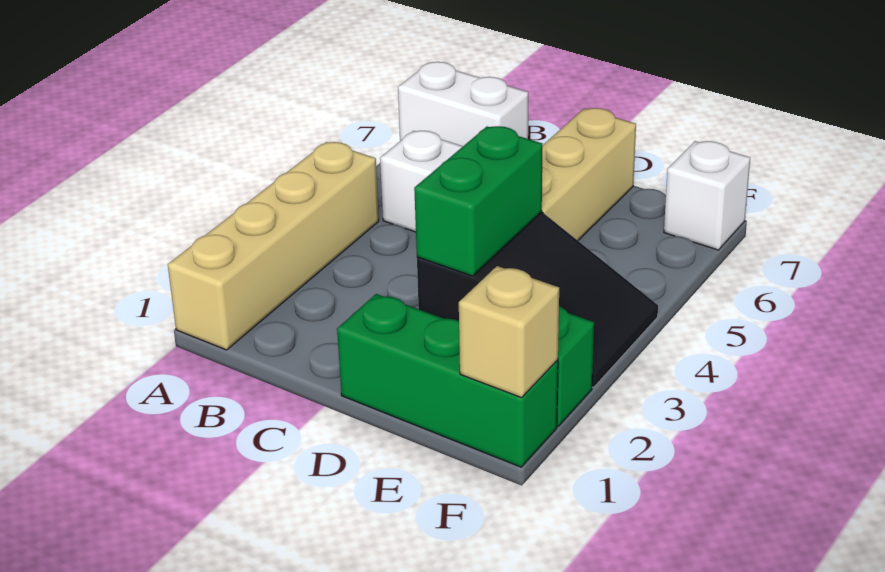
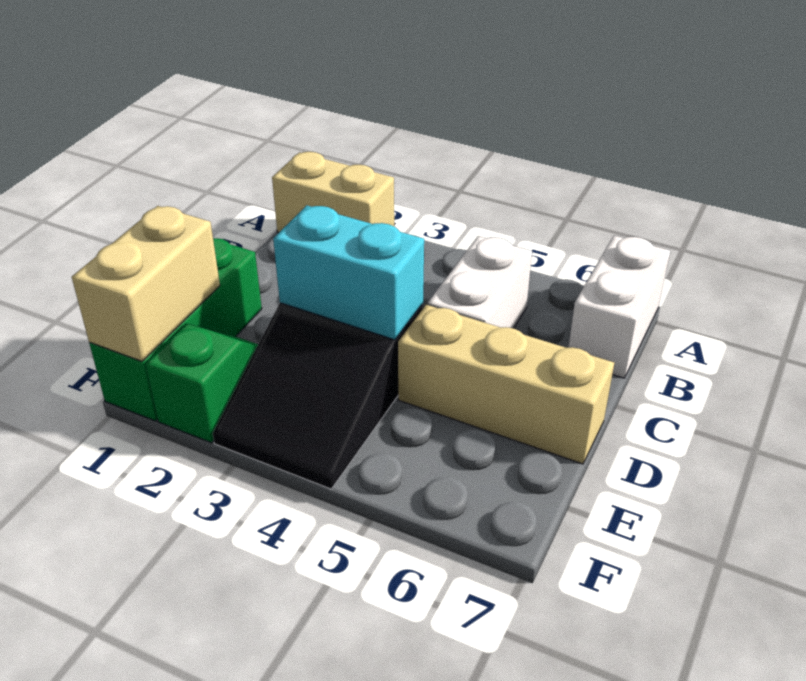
tan brick A1:A4 level 1 -> tan brick A1:A2 level 1
green brick D3:D4 level 2 -> cyan brick D3:D4 level 2
tan brick F1 level 2 -> tan brick E1:F1 level 2
white brick F7 level 1 -> none

